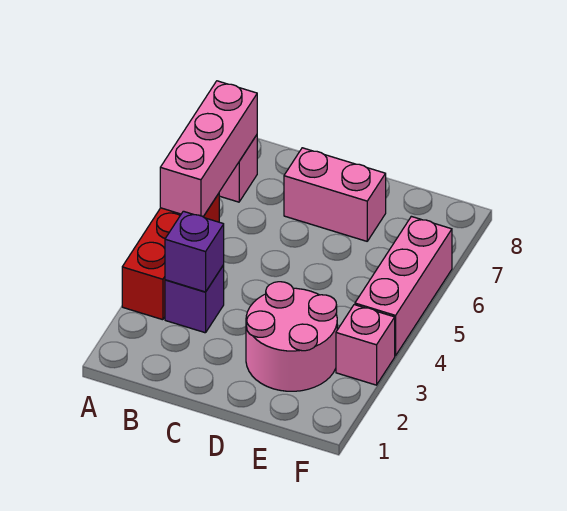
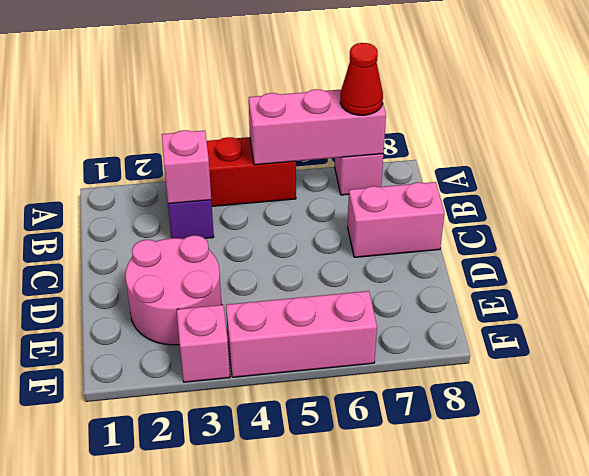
none -> red cone A7 level 3
purple brick B3 level 2 -> pink brick B3 level 2
pink brick C7:D7 level 1 -> pink brick C7:C8 level 1

